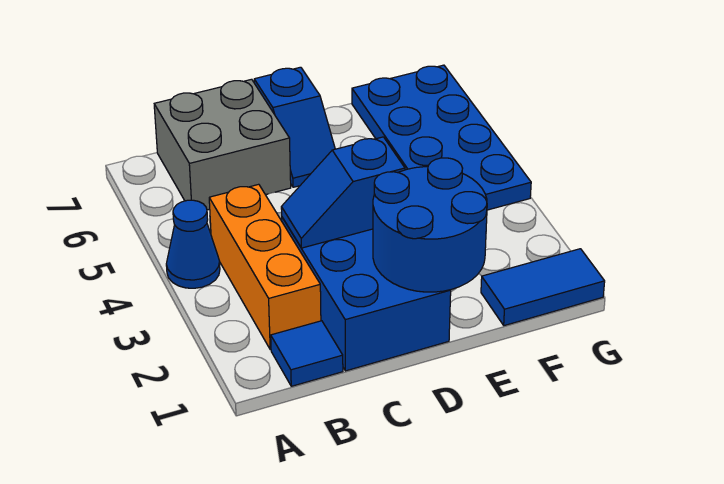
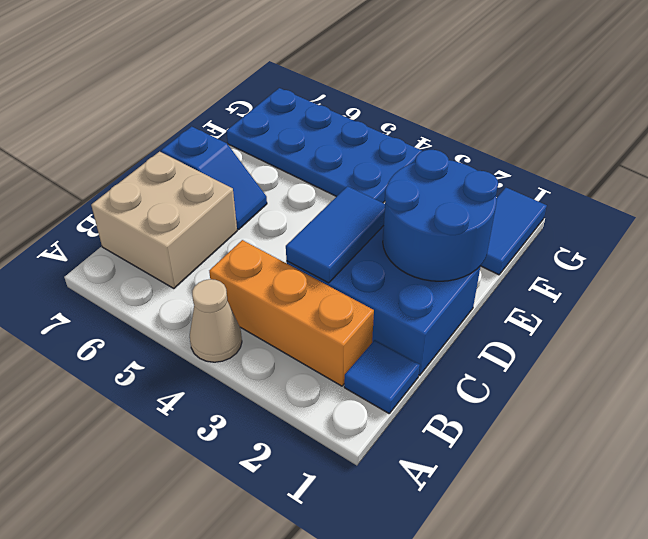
blue cone A4 level 1 -> tan cone A4 level 1
grey brick B6:C7 level 1 -> tan brick B6:C7 level 1
blue slope C3:D3 level 2 top D -> blue tile C3:D3 level 2

